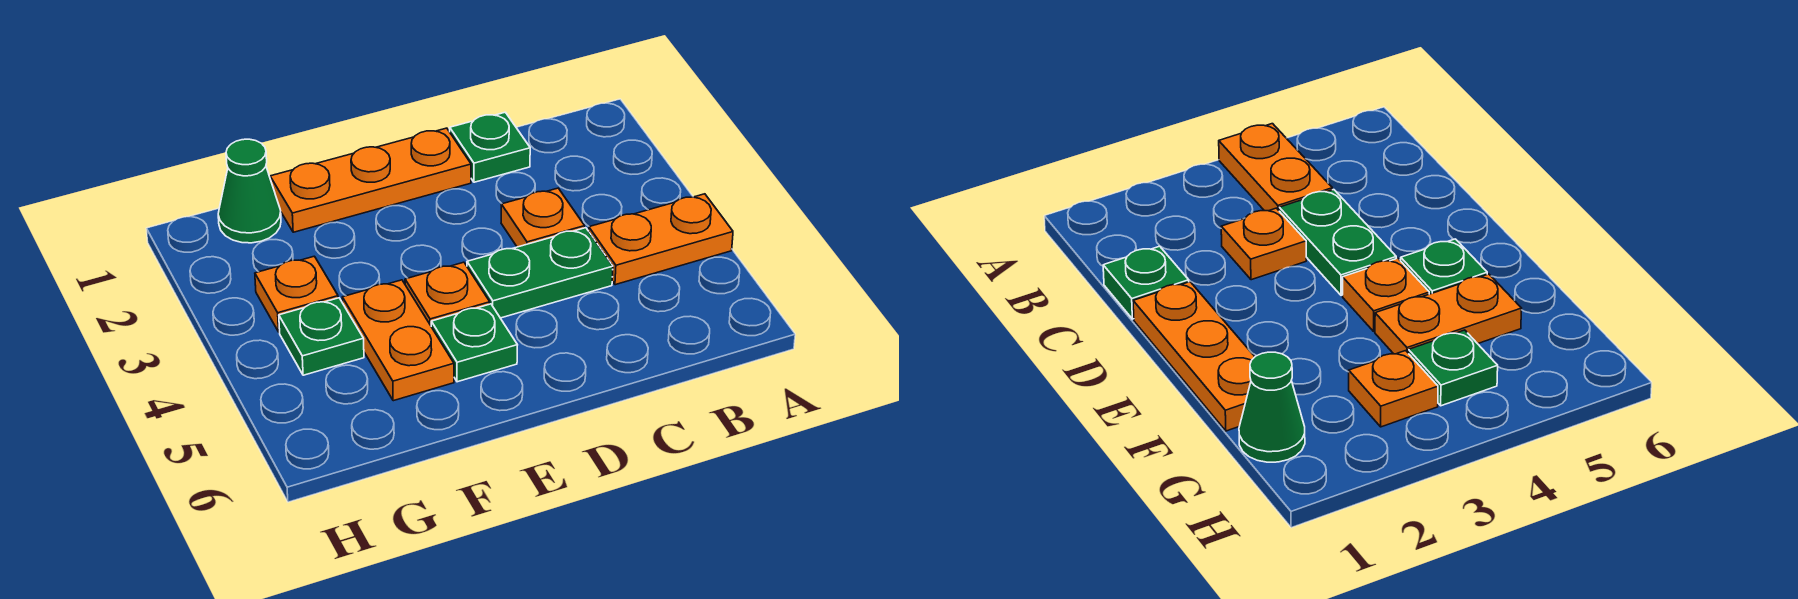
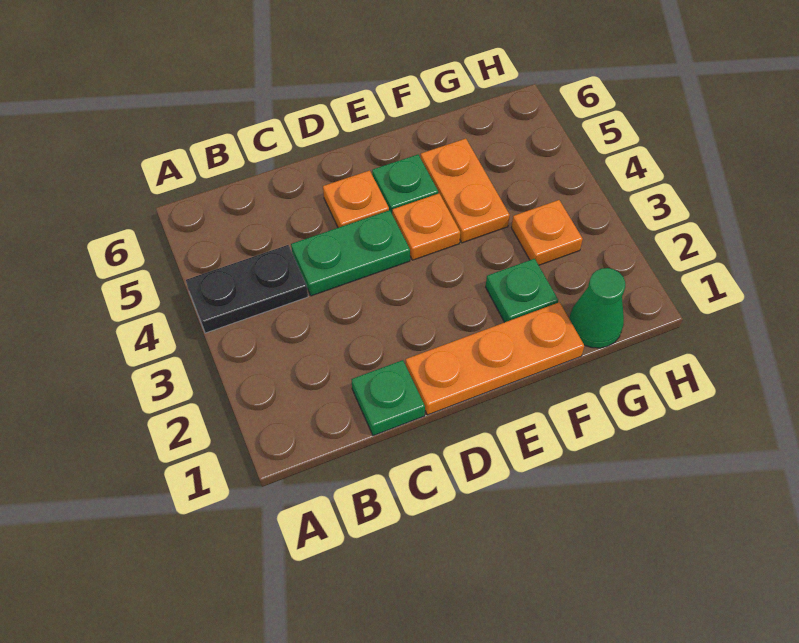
orange plate A4:B4 level 1 -> black plate A4:B4 level 1
orange plate C3 level 1 -> orange plate D5 level 1
green plate G4 level 1 -> green plate F2 level 1

